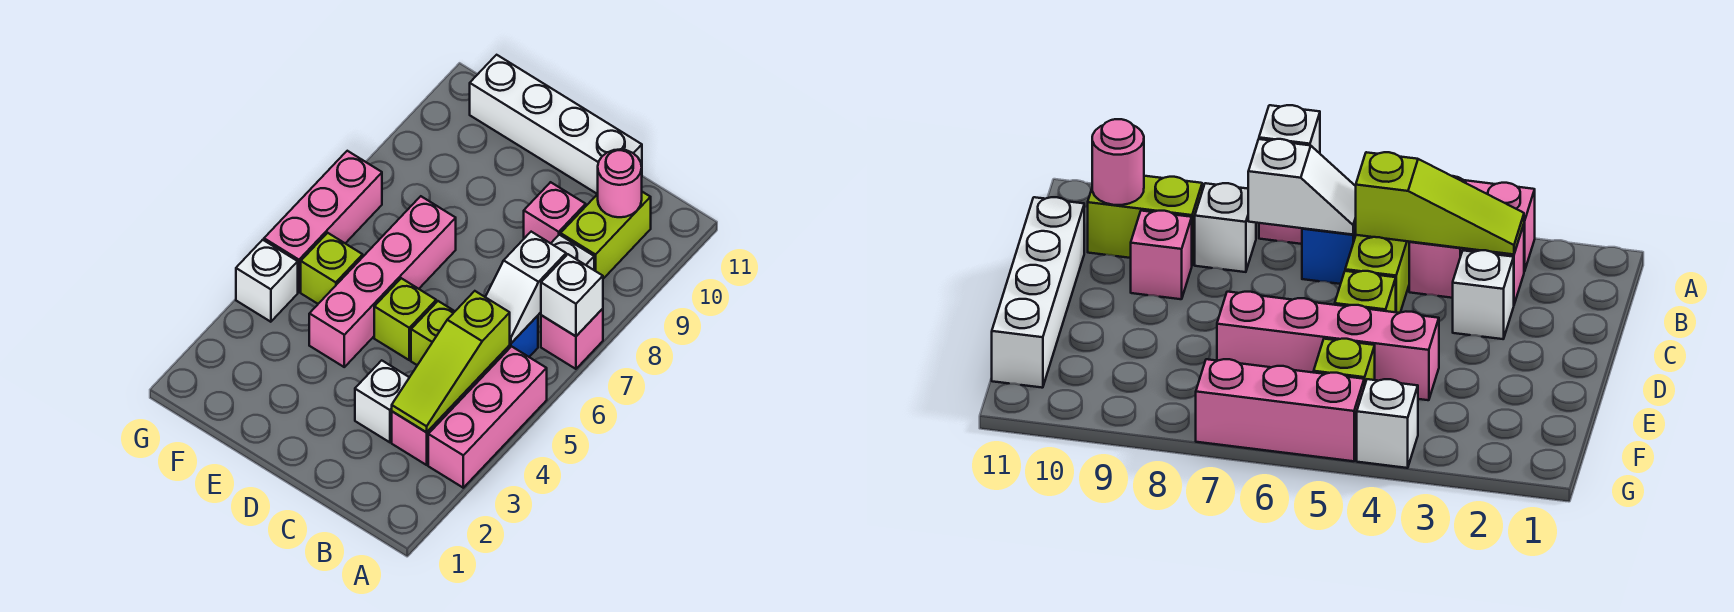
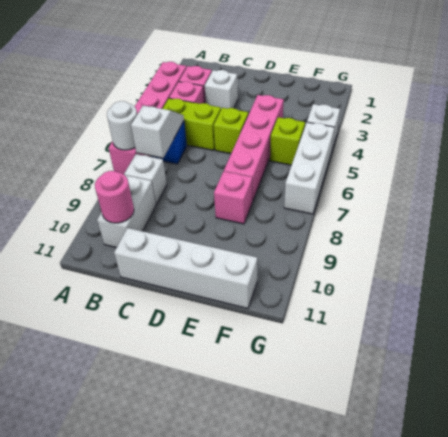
white brick A7 level 2 -> white round brick A7 level 2
lime slope B3:B5 level 2 top 5 -> none
lime brick B9:B10 level 1 -> white brick B9:B10 level 1
pink brick C9 level 1 -> pink brick E8 level 1
pink brick G5:G7 level 1 -> white brick G5:G7 level 1

